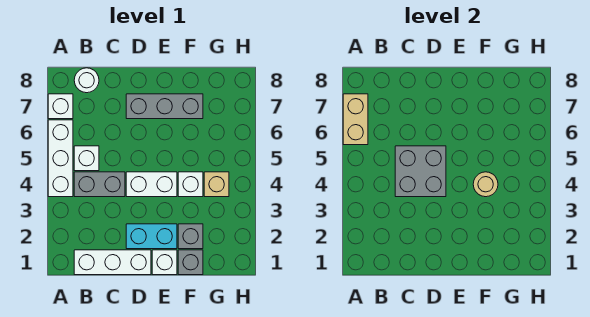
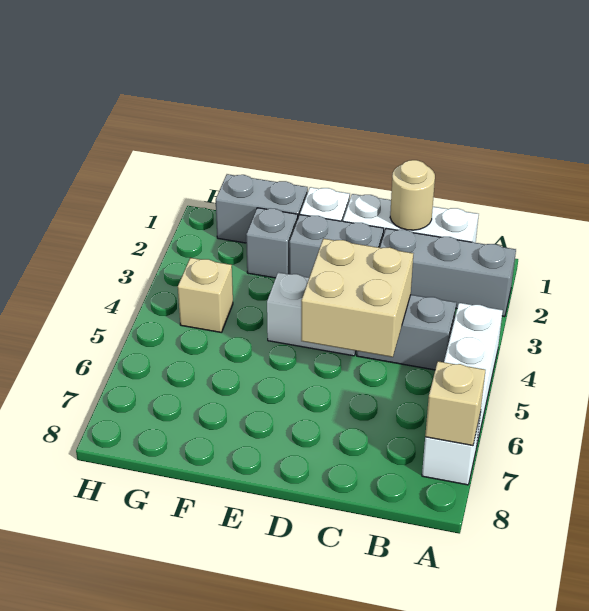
tan brick A6:A7 level 2 -> tan brick A7 level 2
white brick B5 level 1 -> none
white round brick B8 level 1 -> none
grey brick C4:D5 level 2 -> tan brick C4:D5 level 2
cyan brick D2:E2 level 1 -> grey brick D2:E2 level 1
grey brick D7:F7 level 1 -> grey brick A2:C2 level 1
grey brick F1 level 1 -> grey brick F1:G1 level 1
white brick F4 level 1 -> none
tan round brick F4 level 2 -> tan round brick C1 level 2

